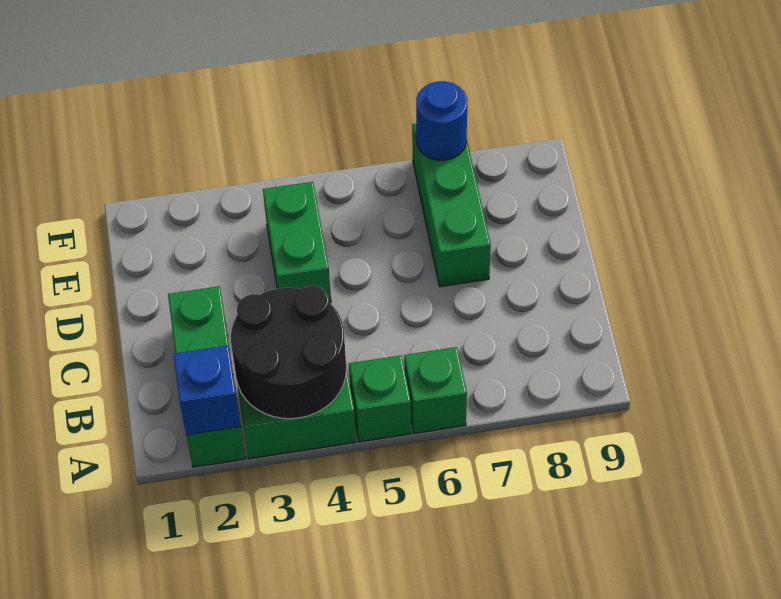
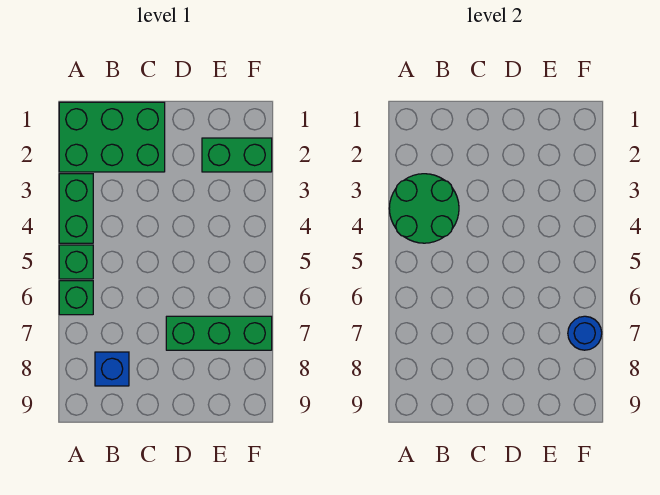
green brick A2:C2 level 1 -> green brick A1:C2 level 1
blue brick A2 level 2 -> blue brick B8 level 1
black round brick A3:B4 level 2 -> green round brick A3:B4 level 2
green brick D4:E4 level 1 -> green brick E2:F2 level 1

